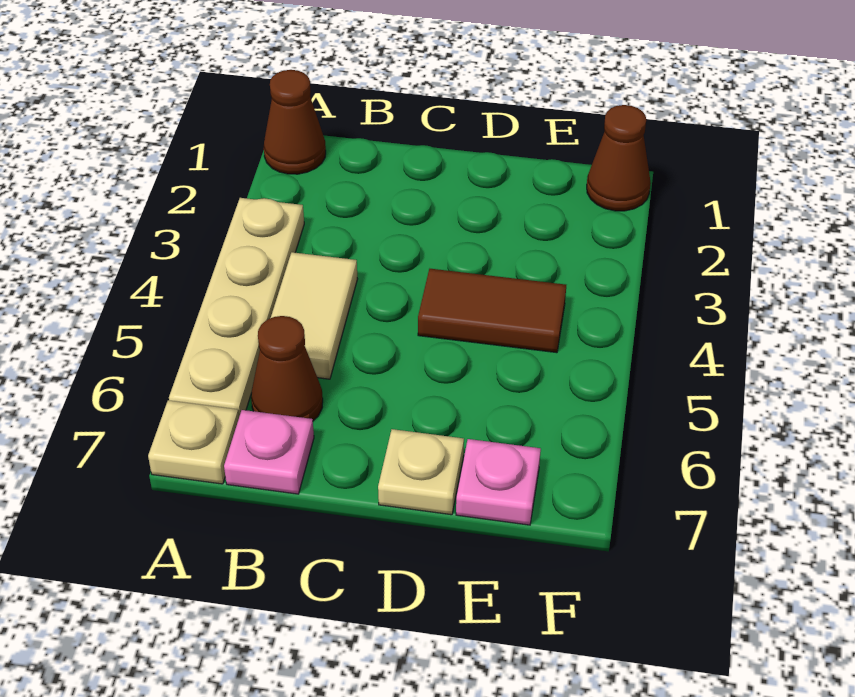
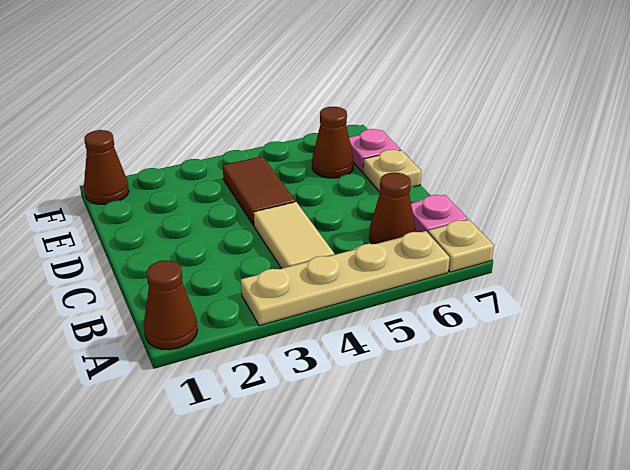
tan tile B4:B5 level 1 -> tan tile B4:C4 level 1
none -> brown cone E6 level 1

